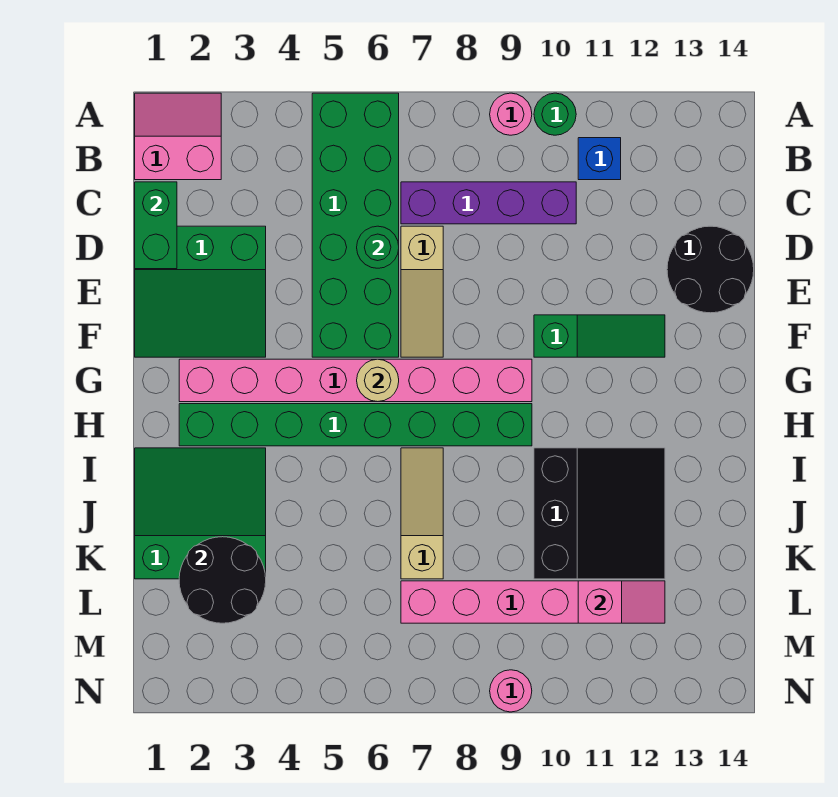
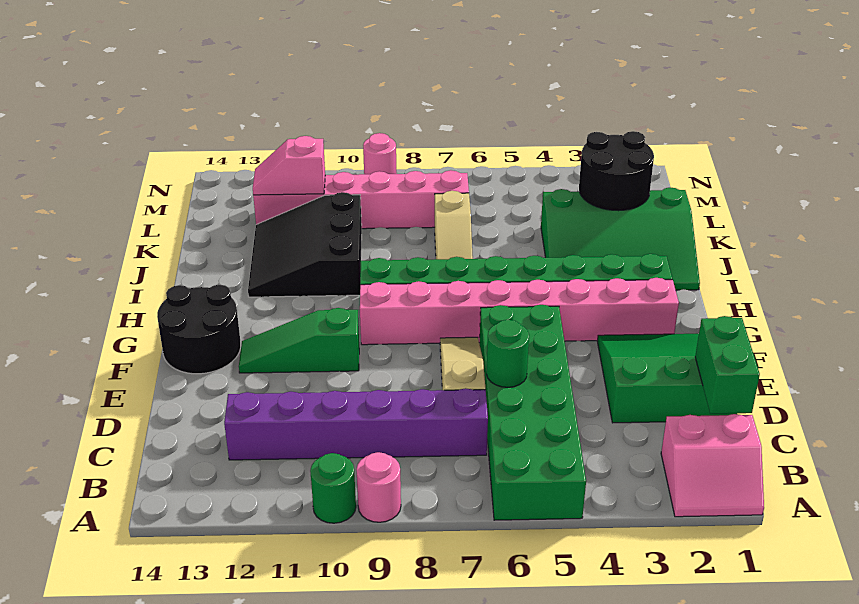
blue brick B11 level 1 -> none
purple brick C7:C10 level 1 -> purple brick C7:C12 level 1
black round brick D13:E14 level 1 -> black round brick F13:G14 level 1
tan round brick G6 level 2 -> none
green slope I1:K3 level 1 top K -> green slope I1:K4 level 1 top K

